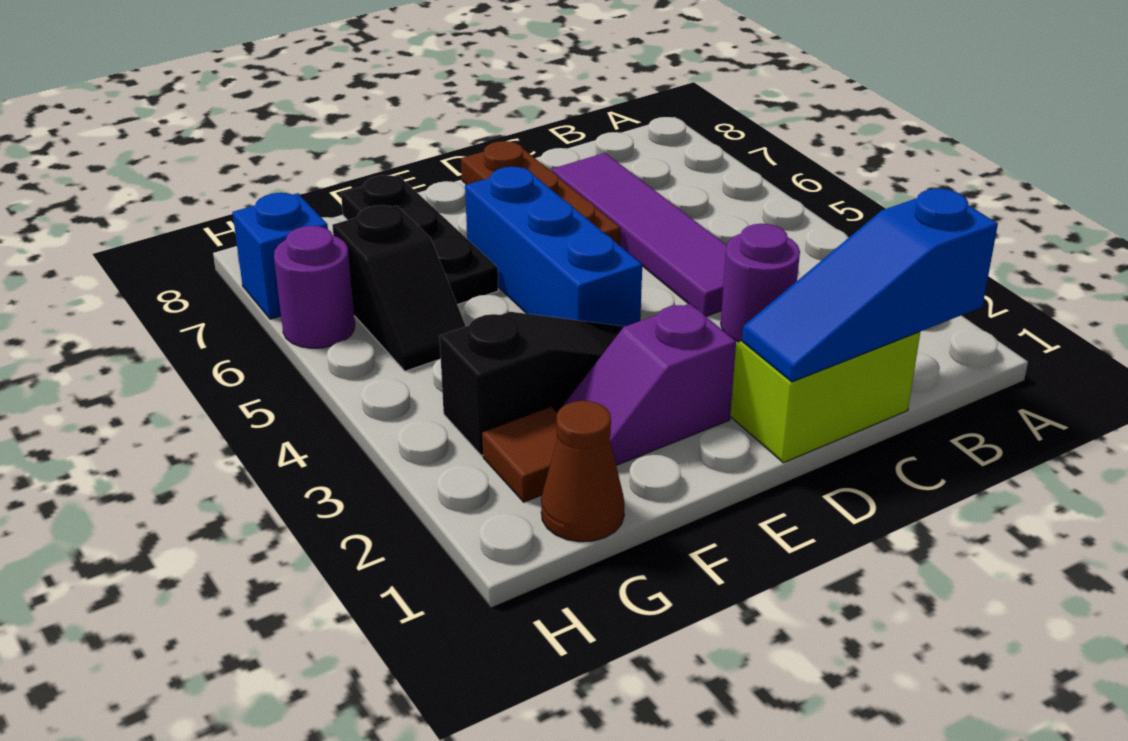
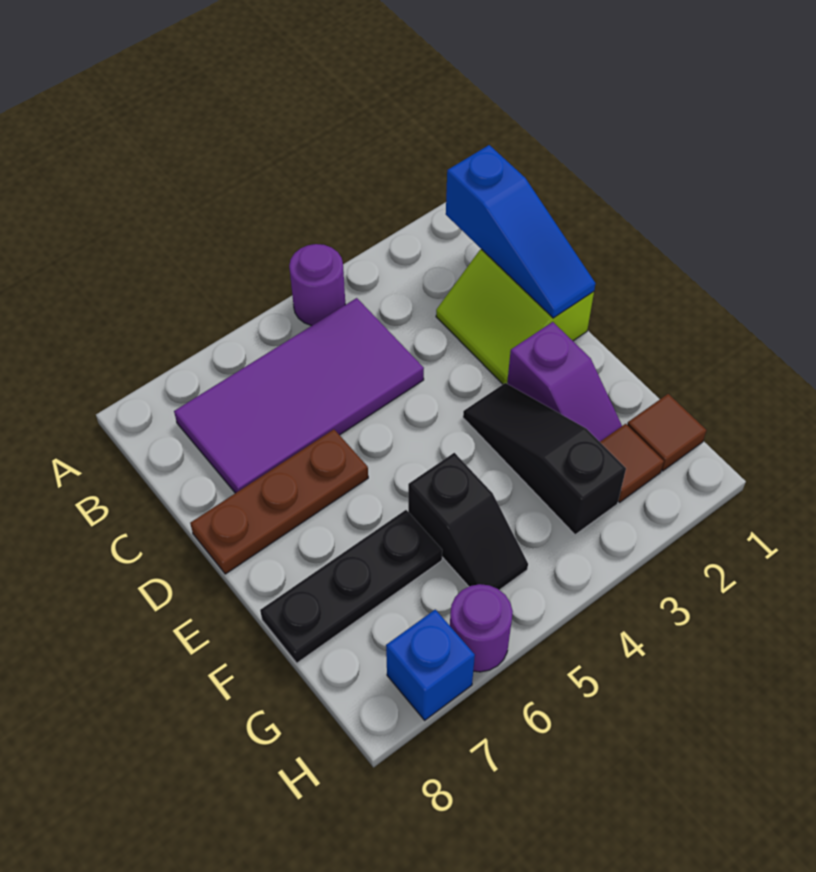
purple round brick C3 level 1 -> purple round brick A4 level 1
purple tile C4:C7 level 1 -> purple tile B4:C7 level 1
blue brick E4:E6 level 1 -> none
brown cone G1 level 1 -> brown tile G1 level 1
black slope G5:G6 level 1 top 6 -> black slope F5:G5 level 1 top F

